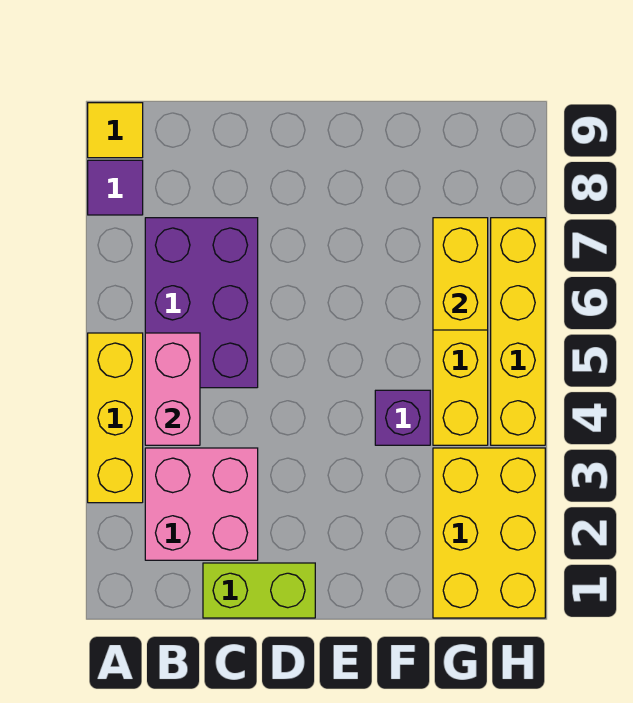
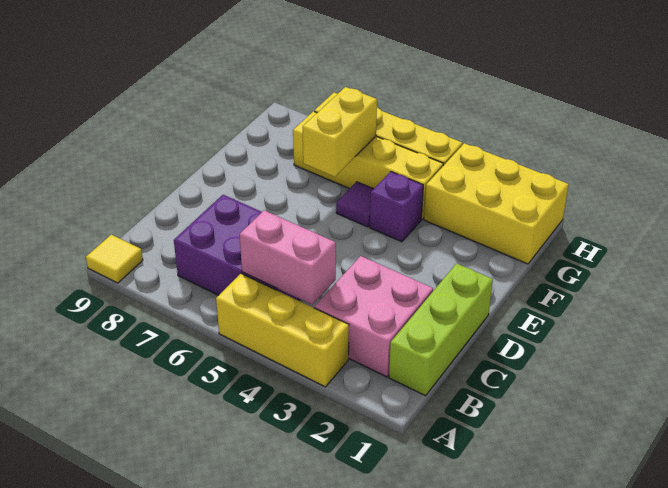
purple tile A8 level 1 -> purple tile F5 level 1
lime brick C1:D1 level 1 -> lime brick B1:D1 level 1
yellow brick G6:G7 level 2 -> yellow brick F6:G6 level 2

